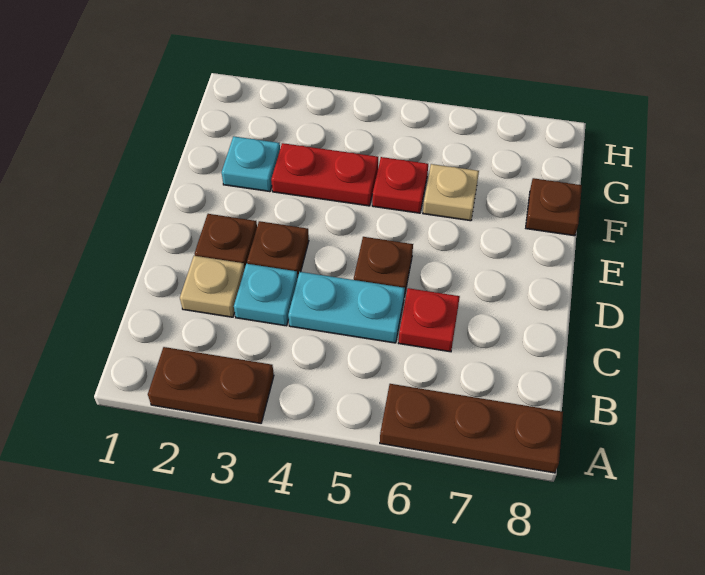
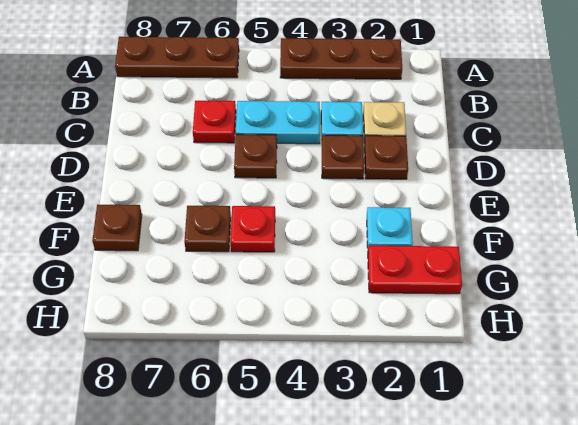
brown plate A2:A3 level 1 -> brown plate A2:A4 level 1
red plate F3:F4 level 1 -> red plate G1:G2 level 1
tan plate F6 level 1 -> brown plate F6 level 1

